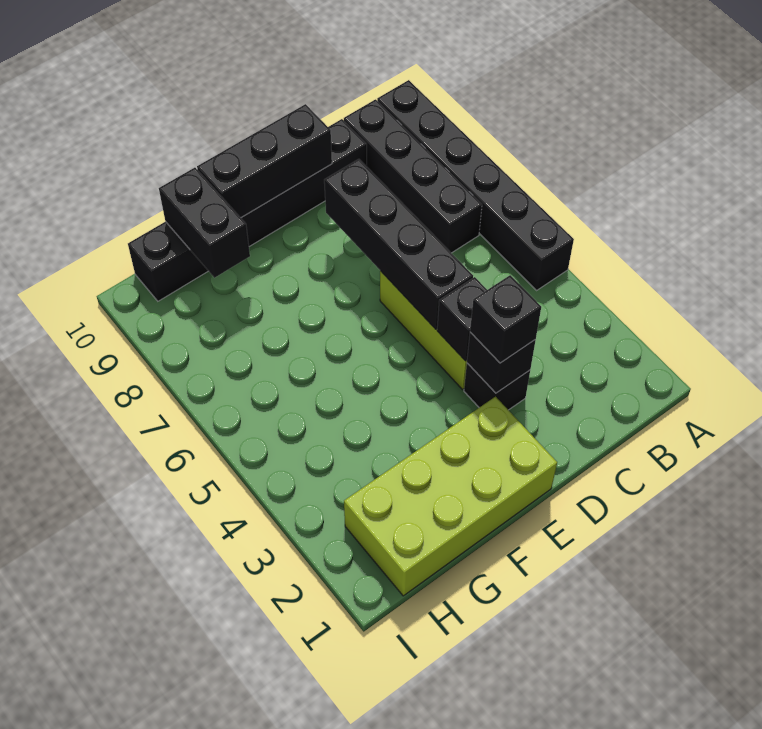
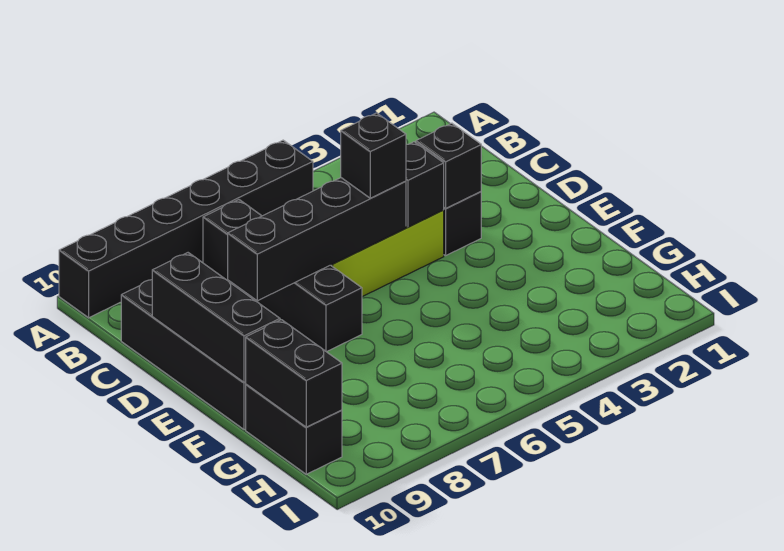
black brick B7:B10 level 1 -> black brick B7:E7 level 1
black brick D3 level 3 -> black brick D5 level 3
lime brick E1:H2 level 1 -> none
black brick G9:G10 level 2 -> black brick G10:H10 level 2

